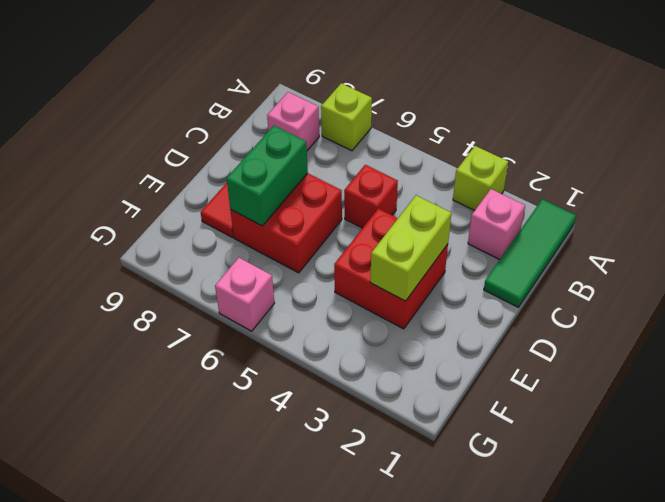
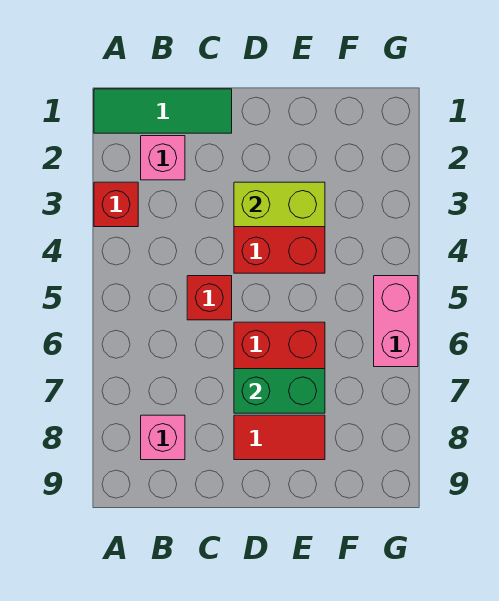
lime brick A3 level 1 -> red brick A3 level 1
lime brick A7 level 1 -> none
pink brick G6 level 1 -> pink brick G5:G6 level 1

